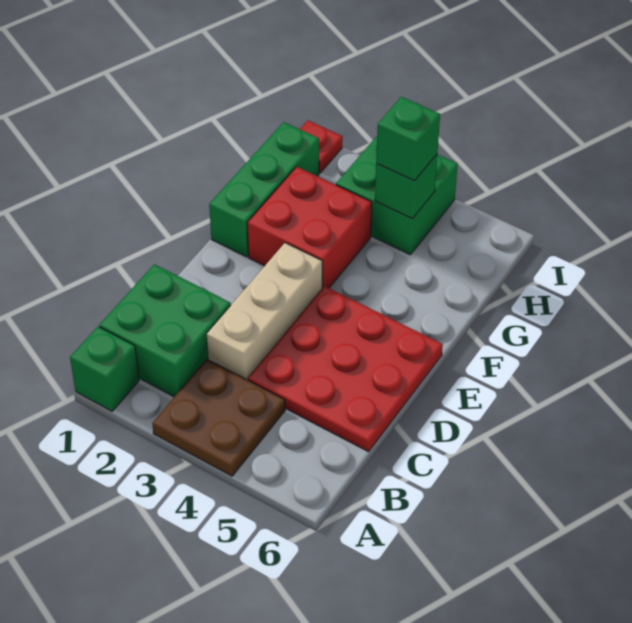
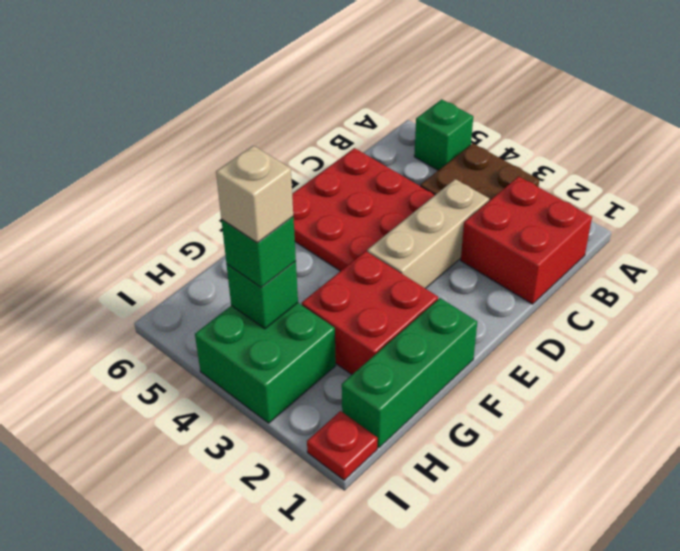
green brick A1 level 1 -> green brick A5 level 1
green brick B1:C2 level 1 -> red brick B1:C2 level 1
none -> tan brick H4 level 4

